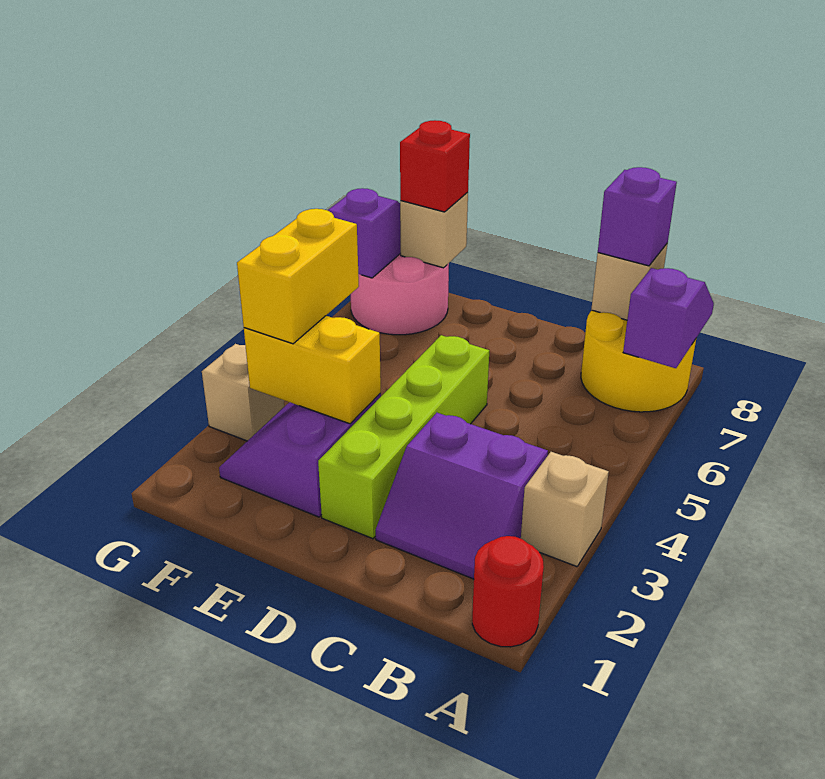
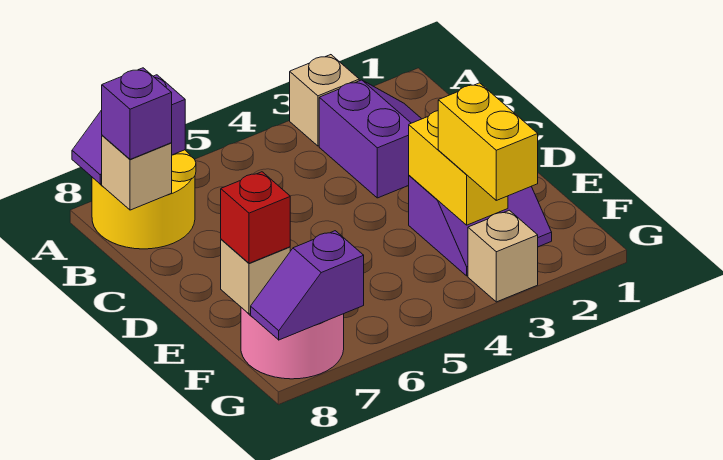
red round brick A1 level 1 -> none
lime brick D2:D5 level 1 -> none
yellow brick F3:F4 level 3 -> yellow brick F3:G3 level 3

